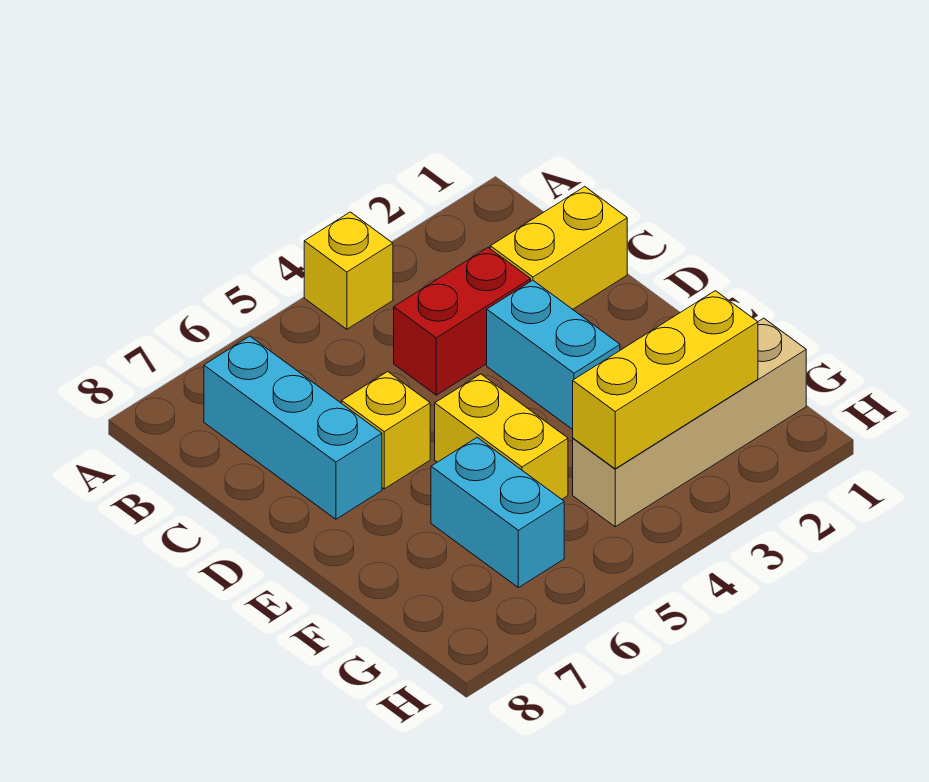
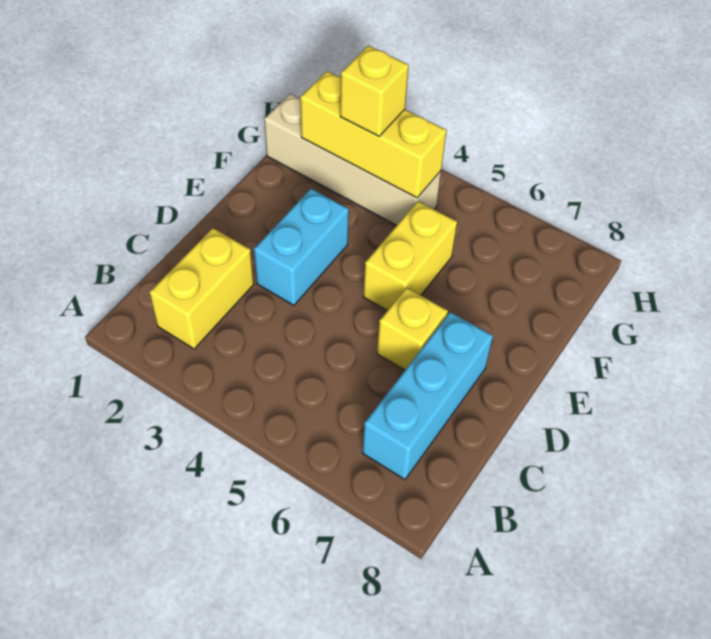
yellow brick A4 level 1 -> yellow brick G3 level 3
yellow brick C1:C2 level 1 -> yellow brick B2:C2 level 1
red brick C3:C4 level 1 -> none
cyan brick F6:G6 level 1 -> none

